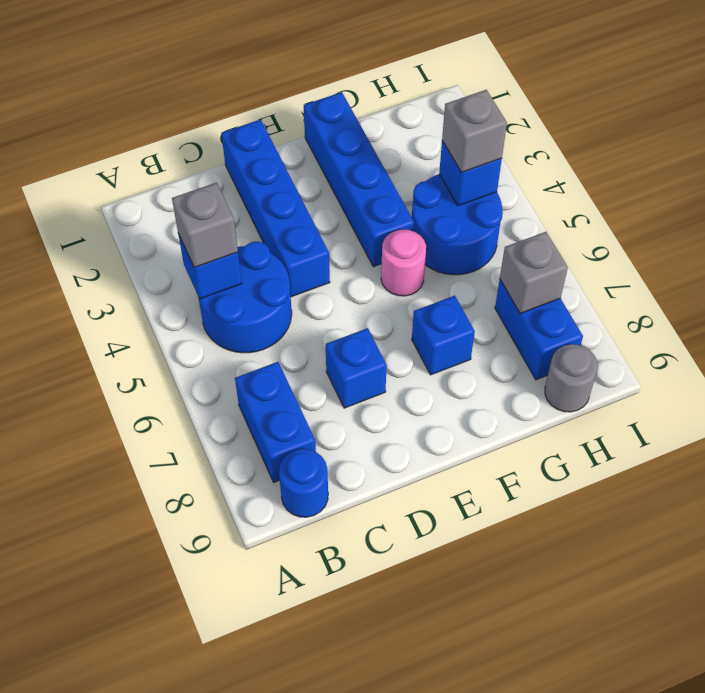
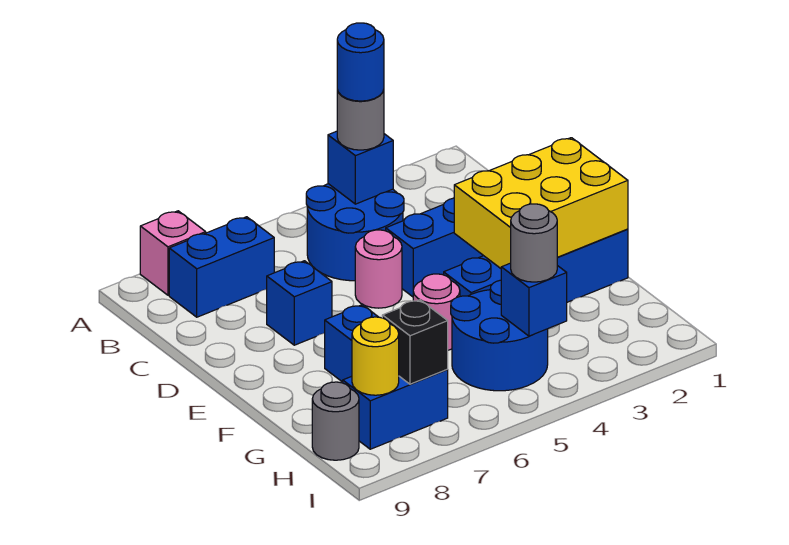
none -> pink brick A8 level 1
grey brick B4 level 3 -> grey round brick B4 level 3
blue round brick B9 level 1 -> blue round brick B4 level 4
none -> pink round brick D5 level 1
none -> yellow brick E1:F3 level 2
grey brick H4 level 3 -> grey round brick H4 level 3
grey brick H7 level 2 -> black brick H7 level 2
none -> yellow round brick H8 level 2

